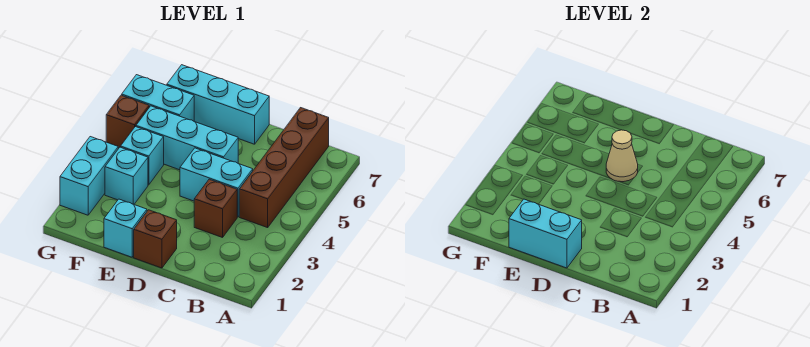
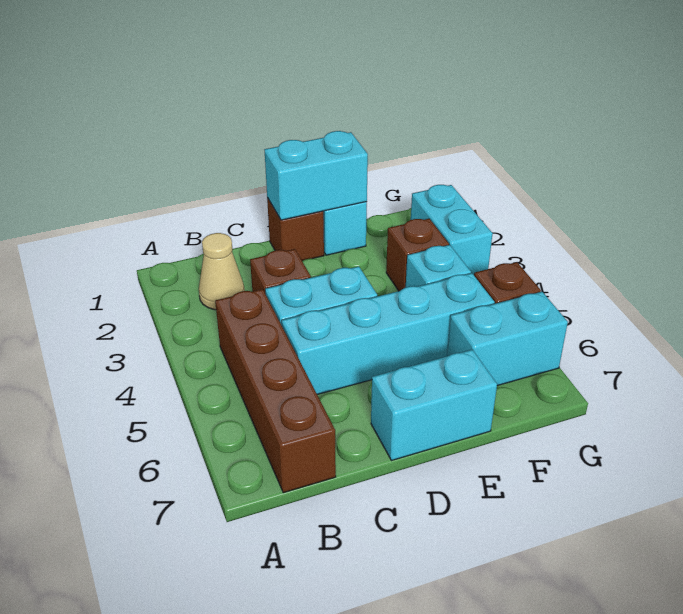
cyan brick D5:F5 level 1 -> cyan brick C5:F5 level 1
tan cone D5 level 2 -> tan cone B2 level 1
cyan brick D7:F7 level 1 -> cyan brick D7:E7 level 1
cyan brick F3 level 1 -> brown brick F3 level 1

